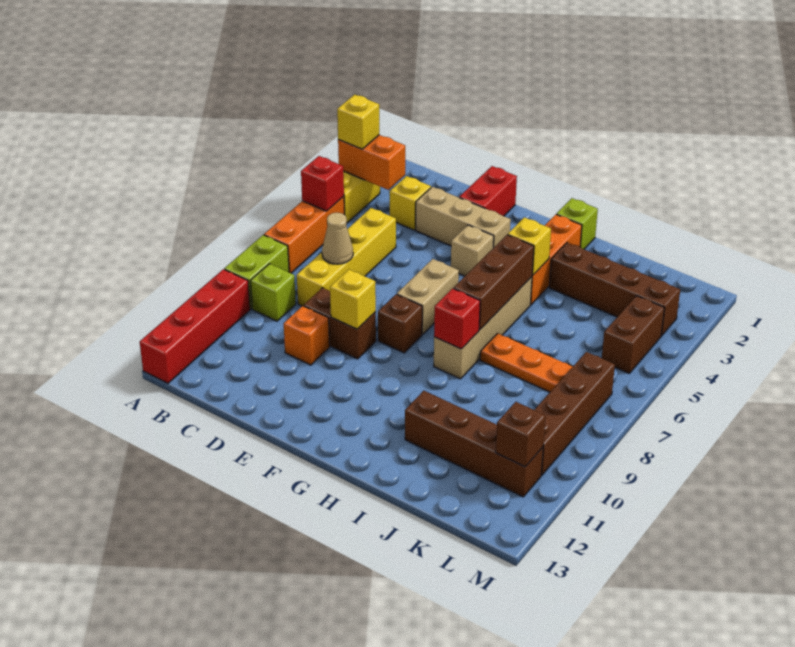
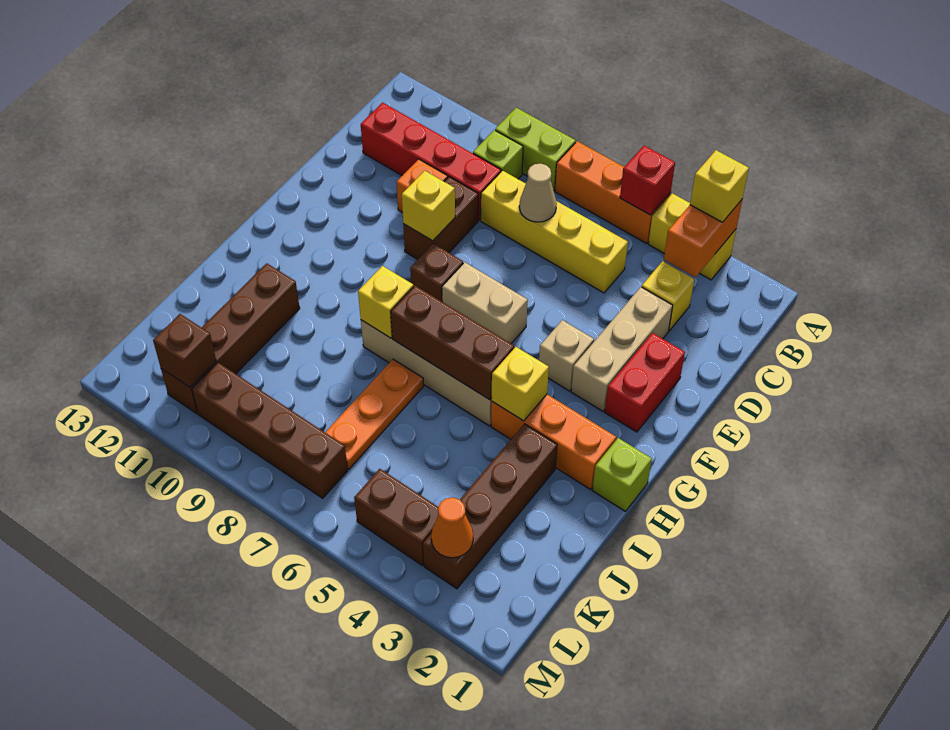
red brick A10:A13 level 1 -> red brick C9:C12 level 1
red brick E1:E2 level 1 -> red brick E2:F2 level 1
red brick H8 level 2 -> yellow brick H8 level 2
none -> orange cone L3 level 2

